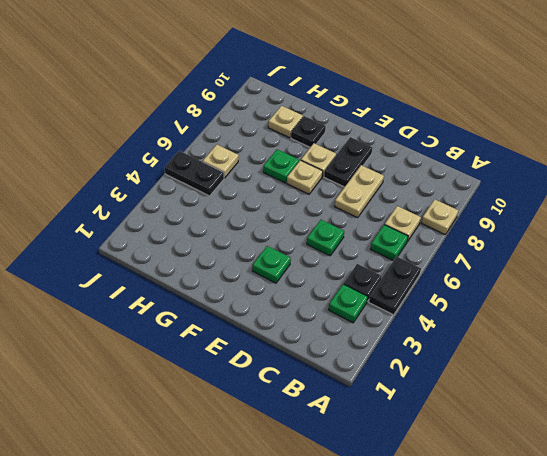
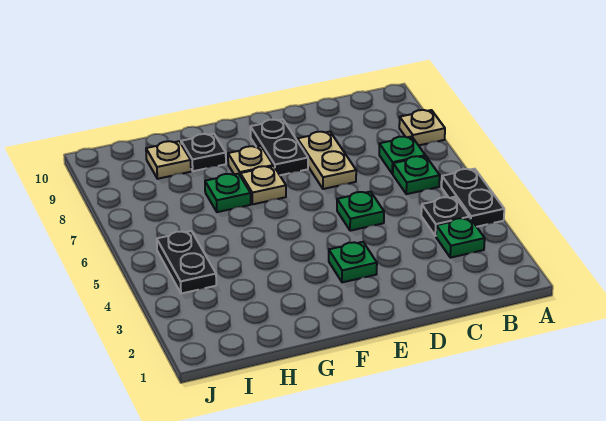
tan plate B7 level 1 -> green plate B7 level 1
black plate I5:J5 level 1 -> black plate I4:I5 level 1
tan plate I6 level 1 -> none

